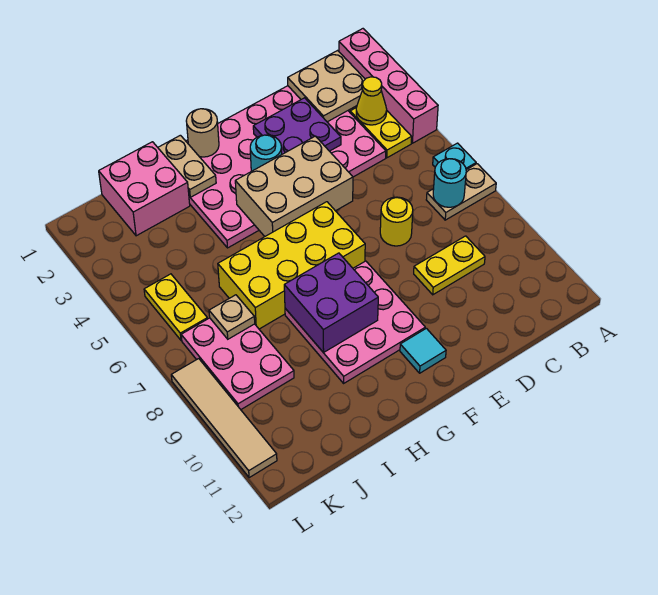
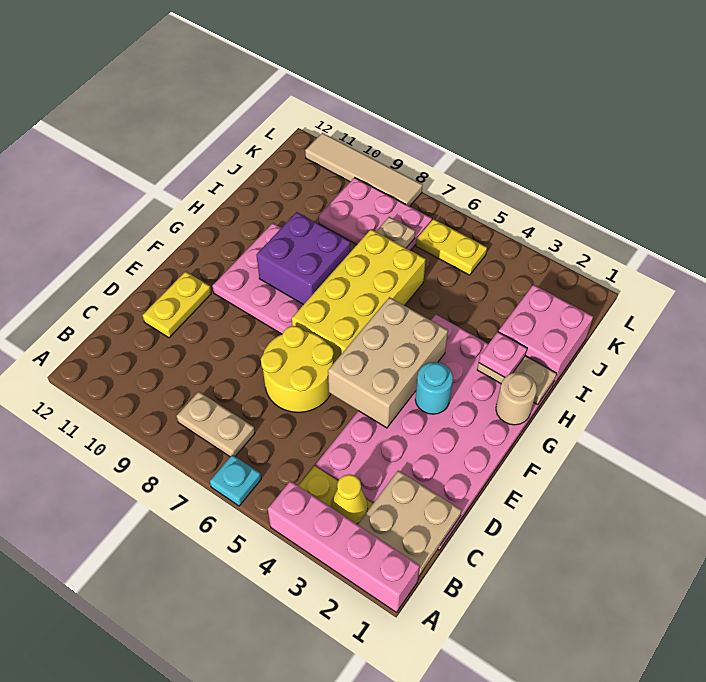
tan plate A7:B7 level 1 -> tan plate B7:B8 level 1
cyan round brick B7 level 2 -> none
yellow plate C9:D9 level 1 -> yellow plate D11:E11 level 1
purple plate D2:E3 level 2 -> none
yellow round brick D7 level 1 -> yellow round brick D6:E7 level 1
cyan tile F11 level 1 -> none
none -> pink plate H2 level 3

